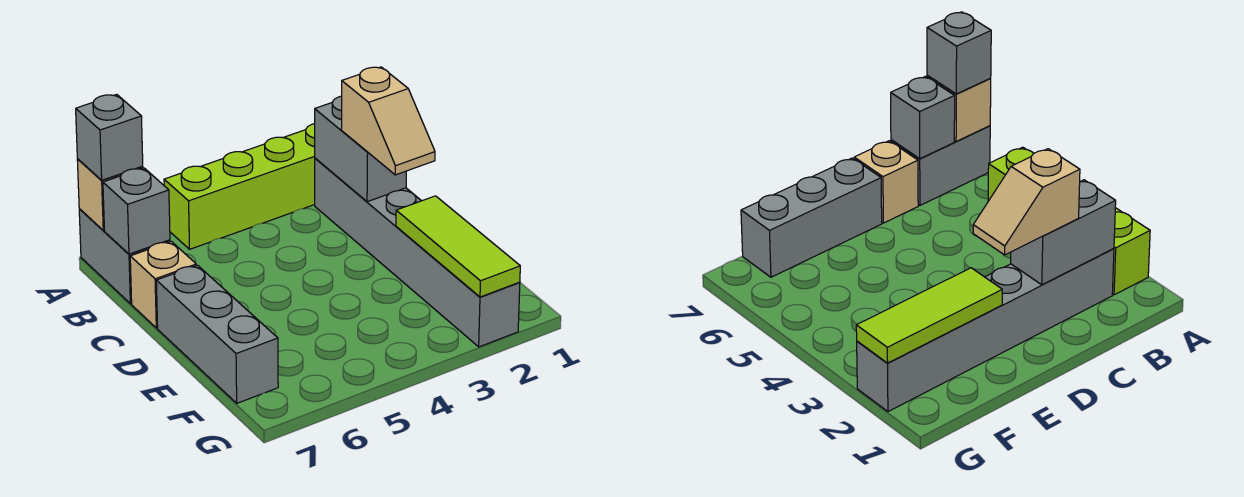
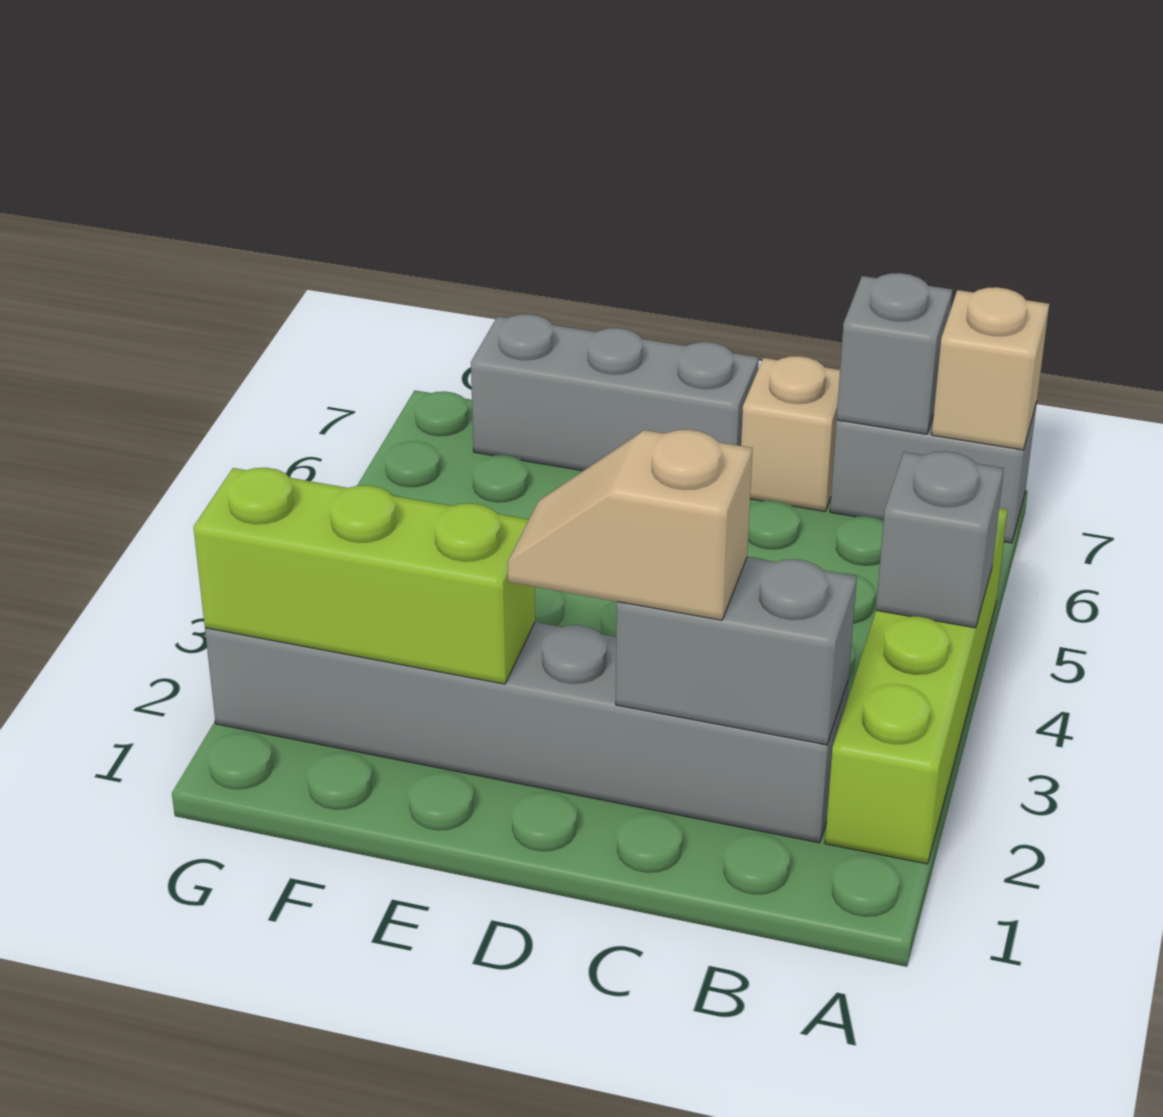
grey brick A7 level 3 -> grey brick A4 level 2
lime tile E2:G2 level 2 -> lime brick E2:G2 level 2

